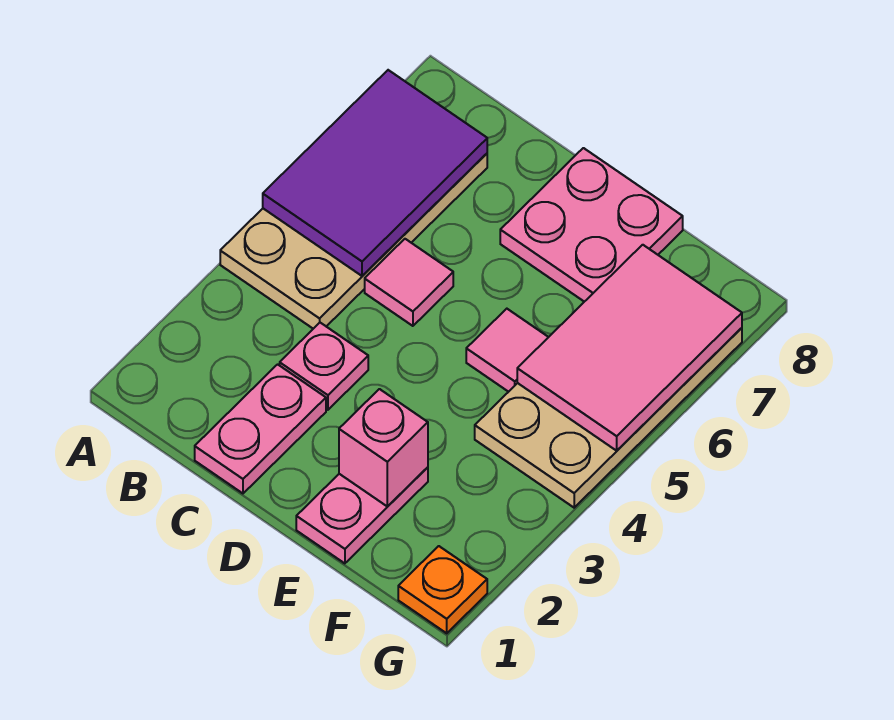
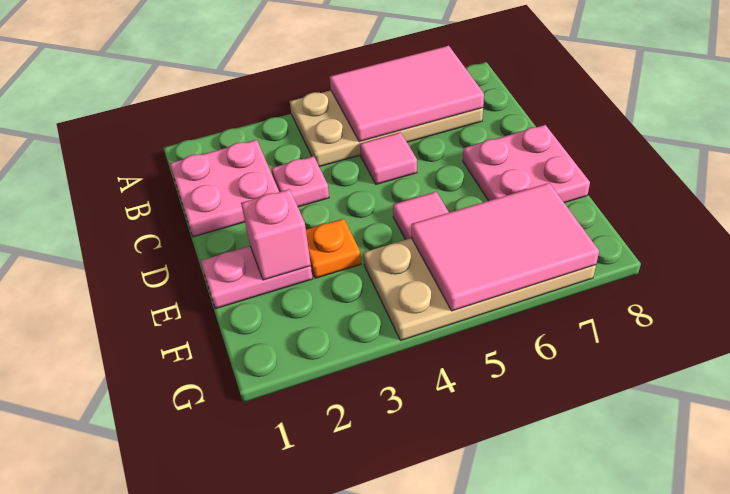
purple tile A5:B7 level 2 -> pink tile A5:B7 level 2
pink plate C1:C2 level 1 -> pink plate B1:C2 level 1
orange plate G1 level 1 -> orange plate E3 level 1

